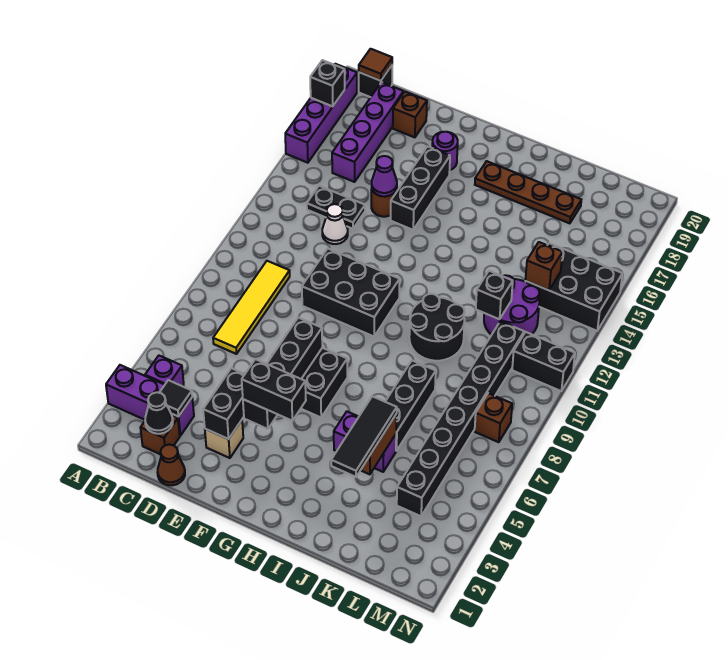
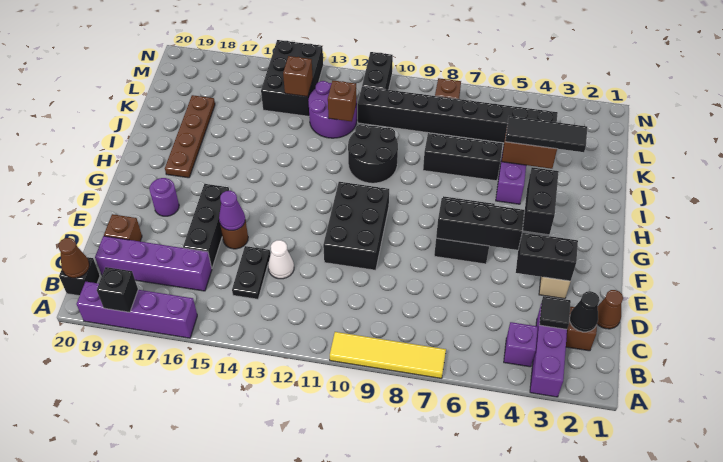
brown tile B20 level 2 -> brown cone B20 level 2
yellow tile C7:C10 level 1 -> yellow tile A7:A10 level 1
black brick F15:F17 level 1 -> black brick D16:F16 level 1
black brick K12 level 2 -> brown brick K12 level 2

